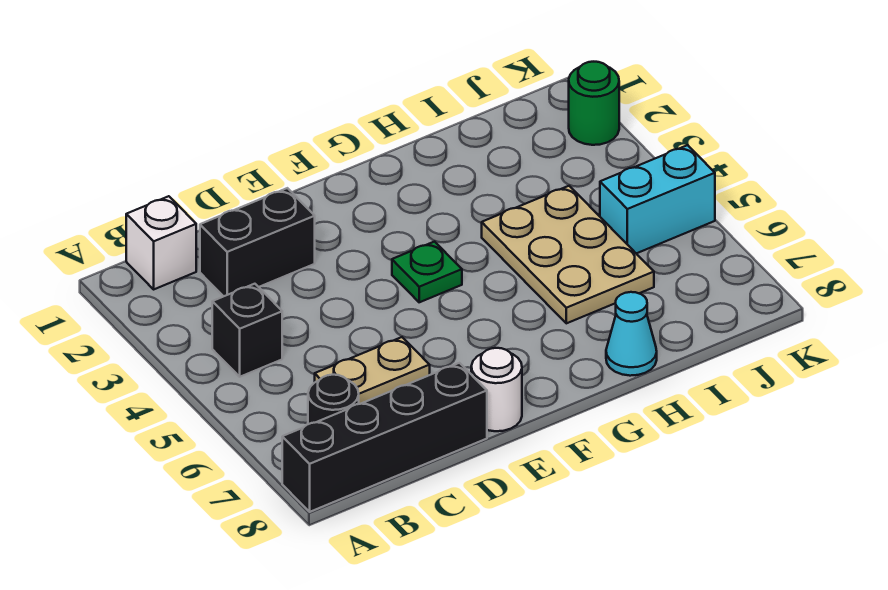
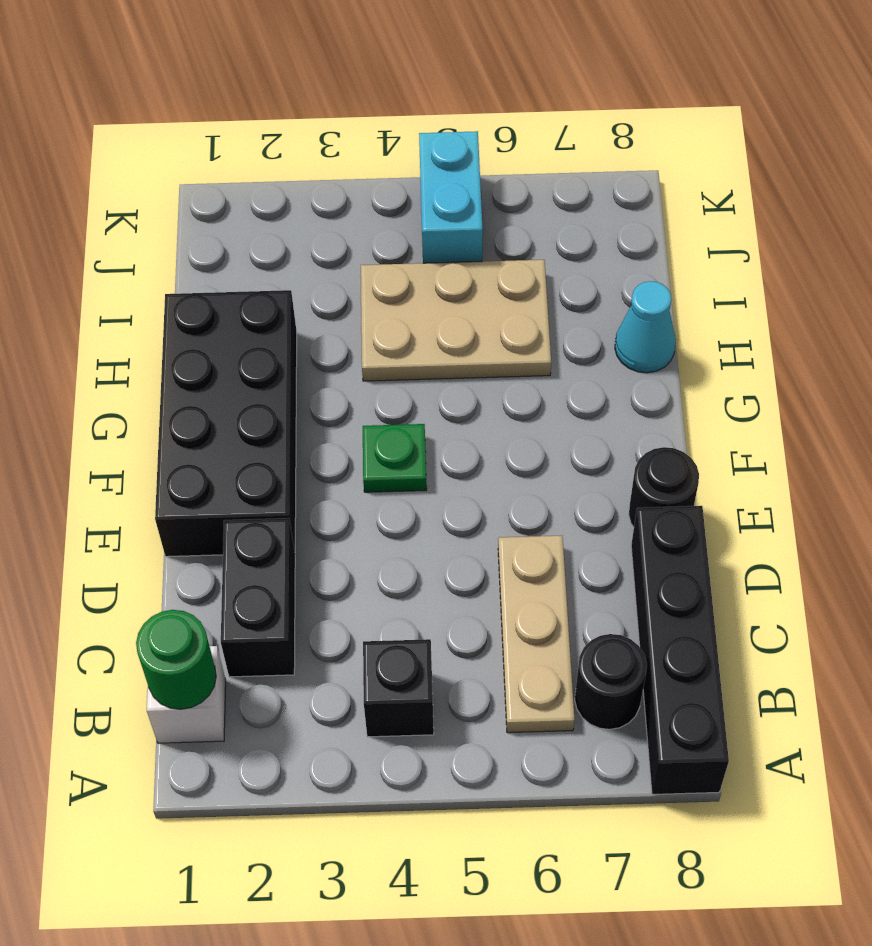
tan plate C6:D6 level 1 -> tan plate B6:D6 level 1
none -> black brick E1:H2 level 1
white round brick E8 level 1 -> black round brick E8 level 1
green round brick K2 level 1 -> green round brick B1 level 2

